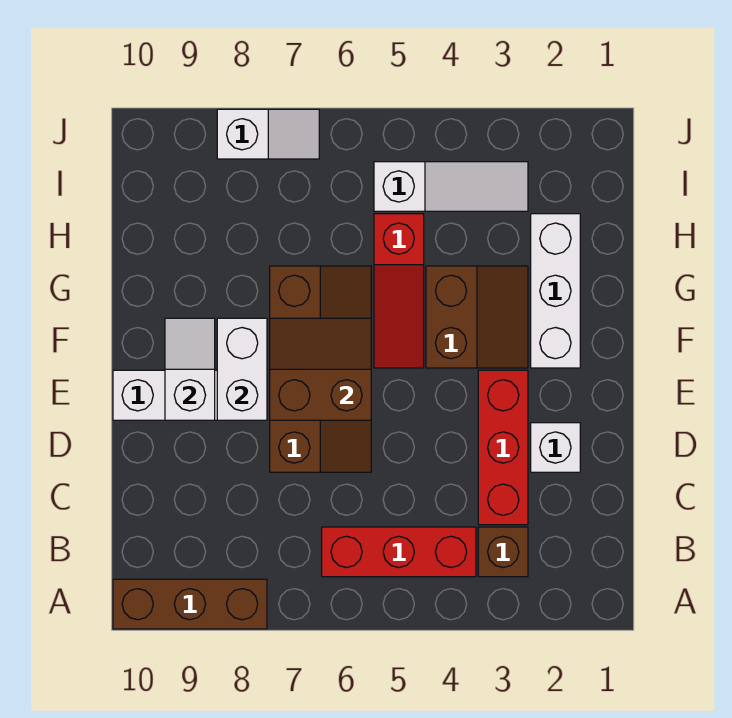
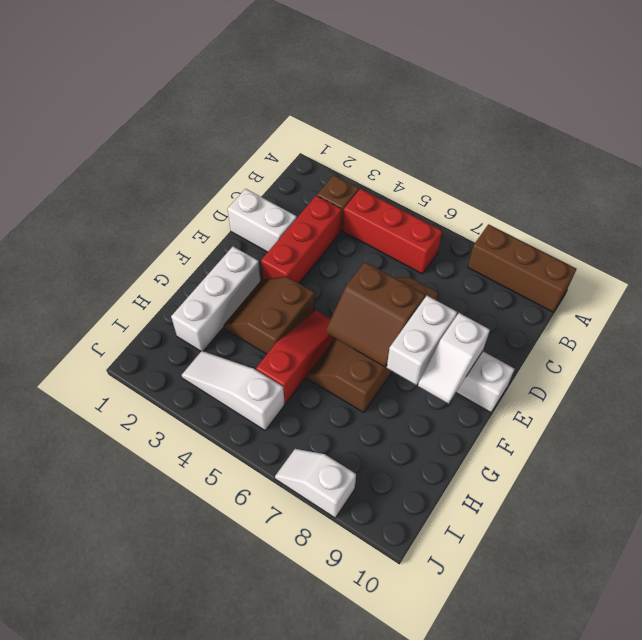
white brick D2 level 1 -> white brick D1:D2 level 1

